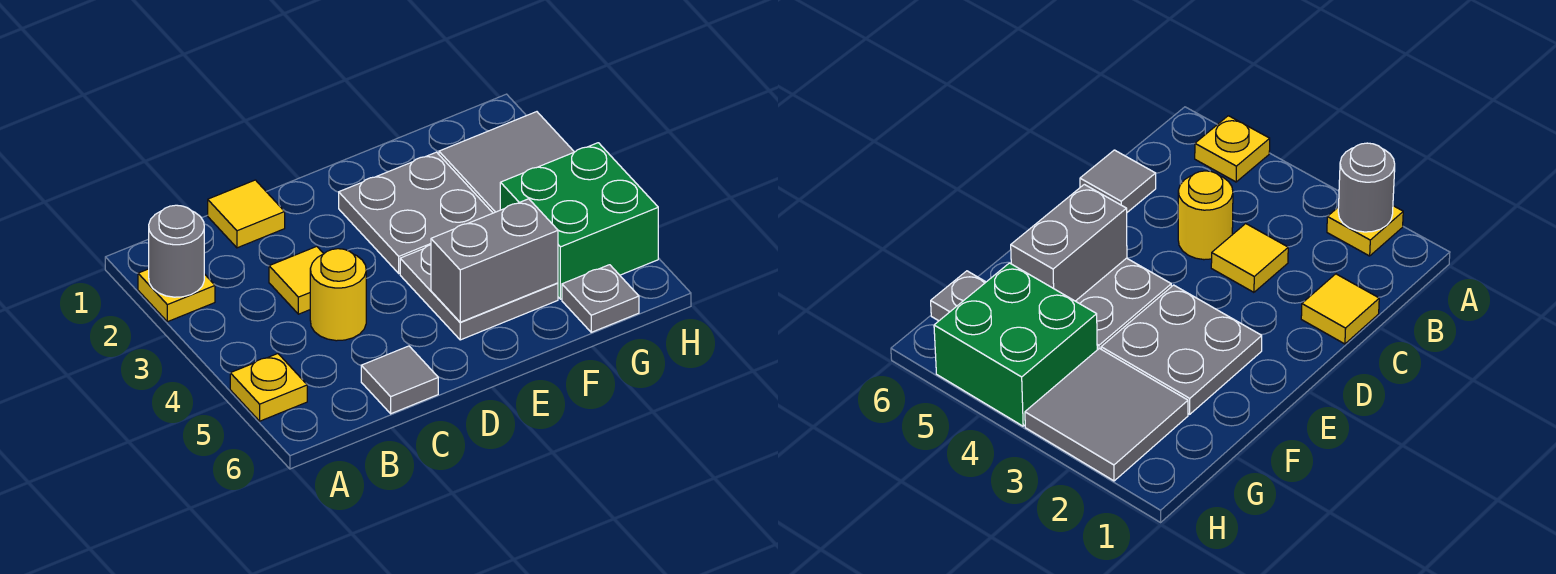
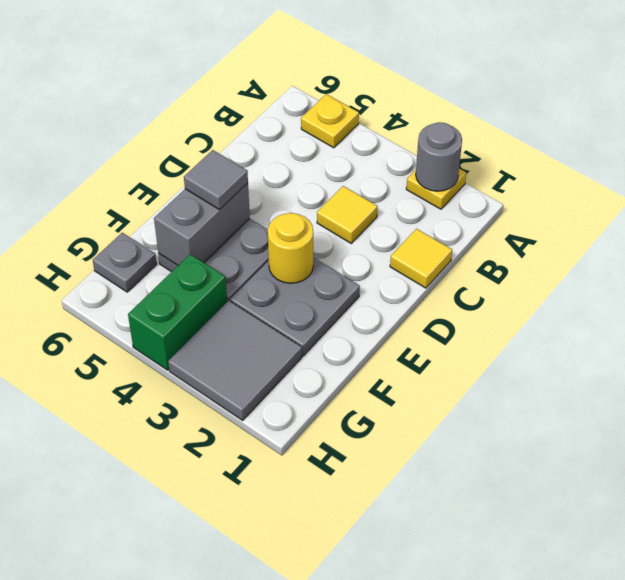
yellow round brick C4 level 1 -> yellow round brick E3 level 2
grey tile C6 level 1 -> grey tile E5 level 3
green brick G4:H5 level 1 -> green brick G4:H4 level 1

